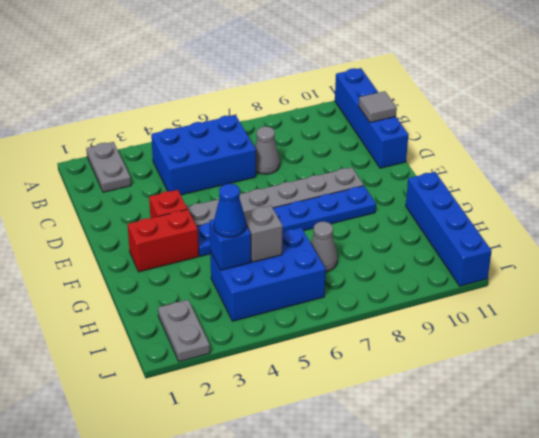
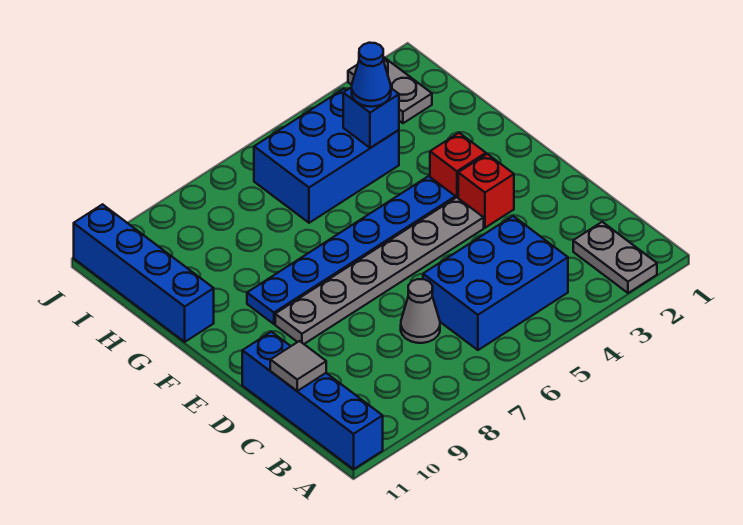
red brick F2:F3 level 1 -> red brick F3 level 1
grey brick H5 level 2 -> none
grey cone H7 level 1 -> none

